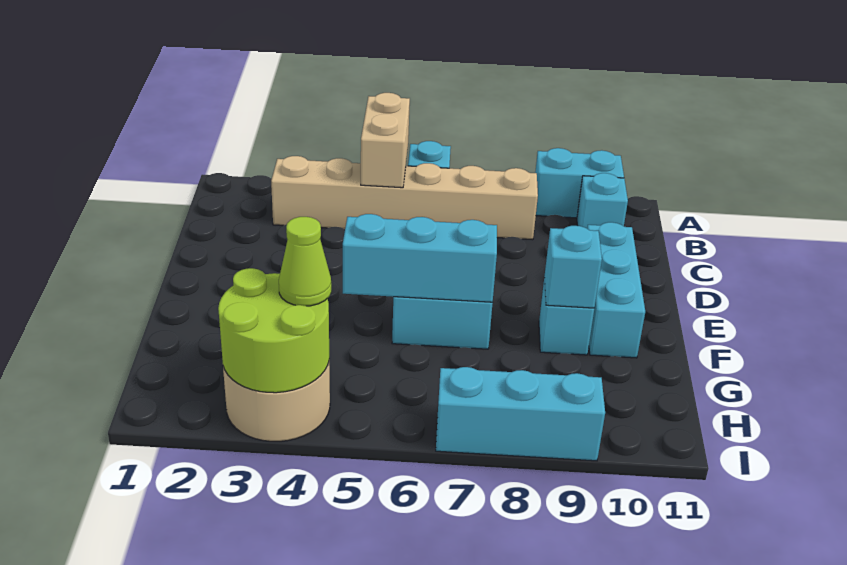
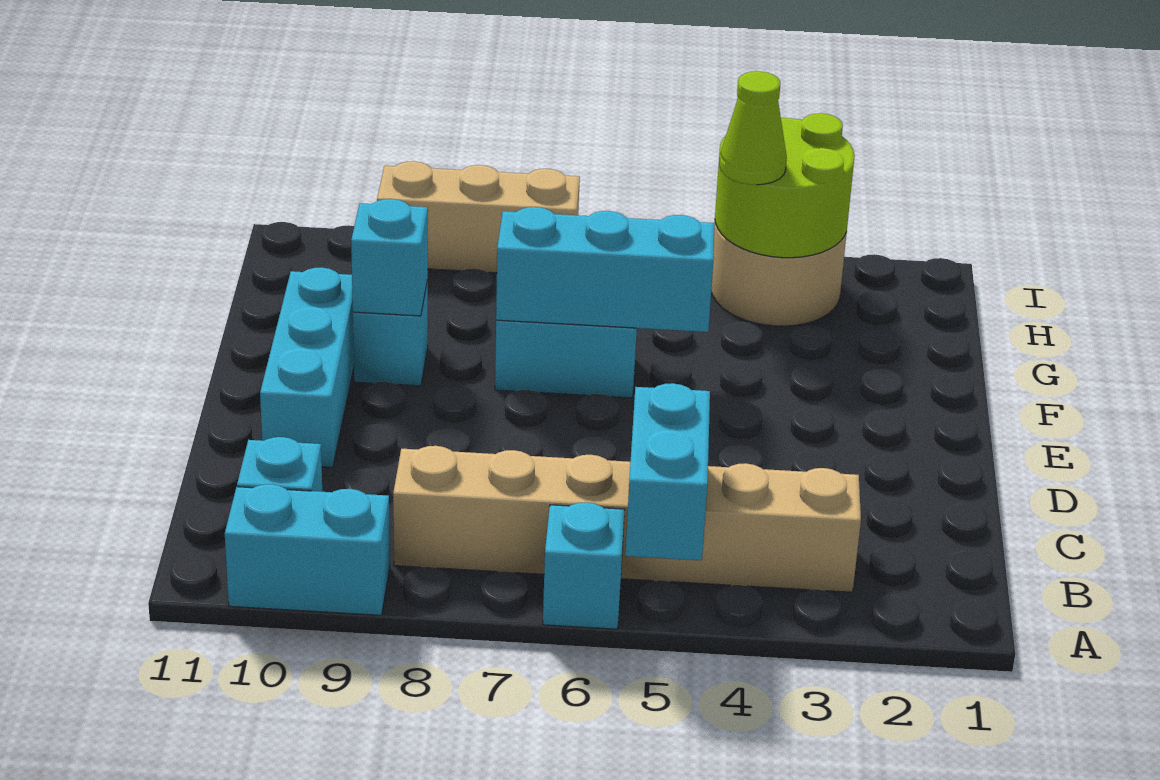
tan brick A5:B5 level 2 -> cyan brick A5:B5 level 2
cyan brick I7:I9 level 1 -> tan brick I7:I9 level 1

